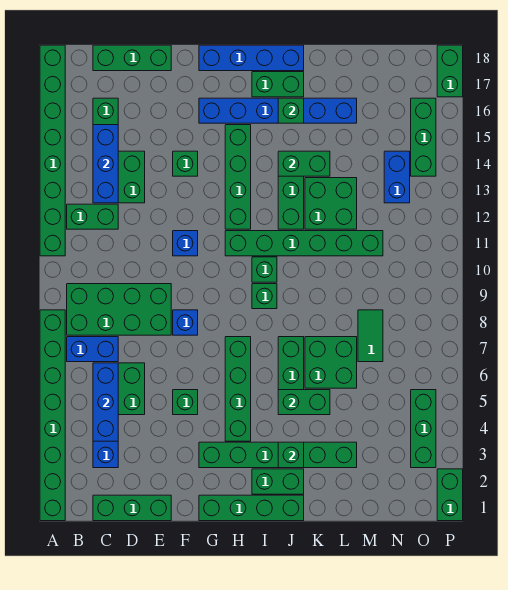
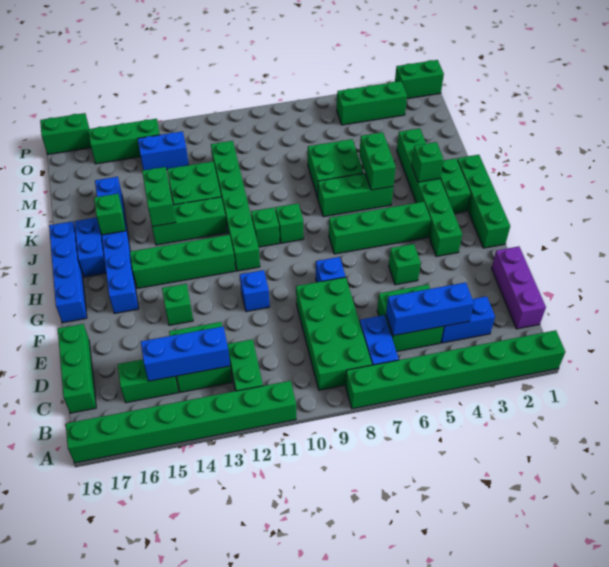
green brick C1:E1 level 1 -> purple brick C1:E1 level 1
green brick I17:J17 level 1 -> blue brick I17:J17 level 1
green tile M7:M8 level 1 -> none

